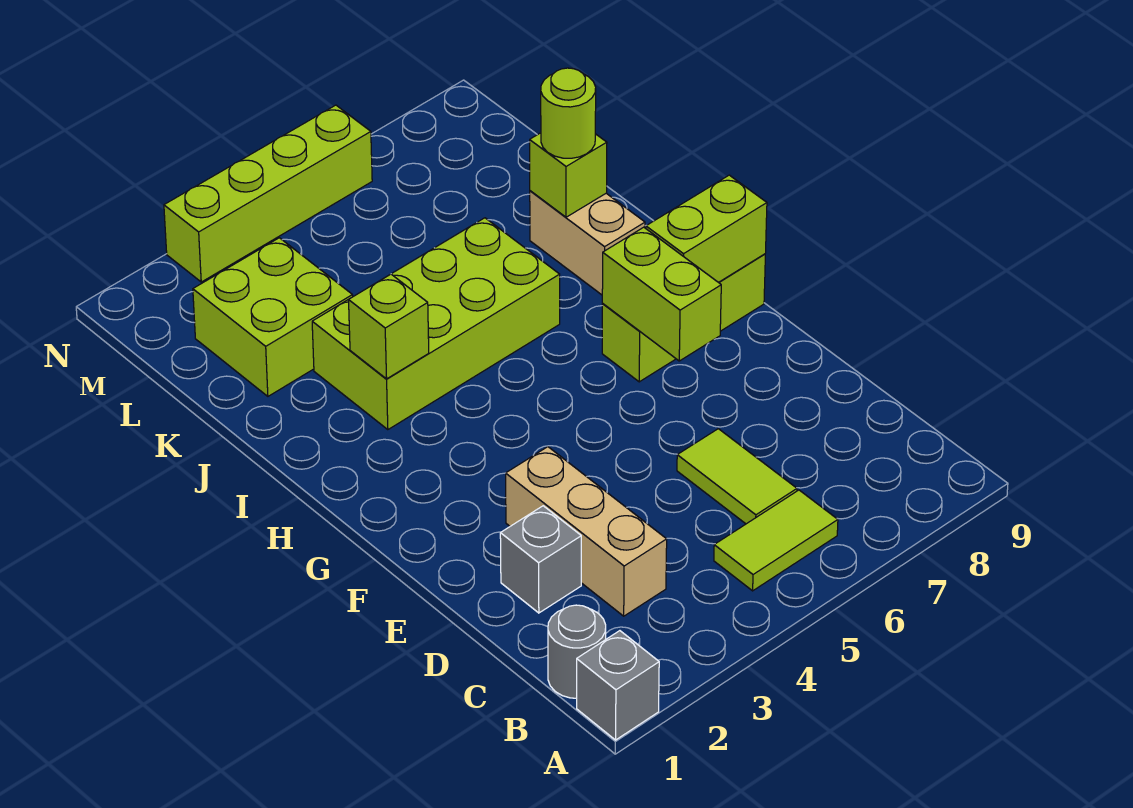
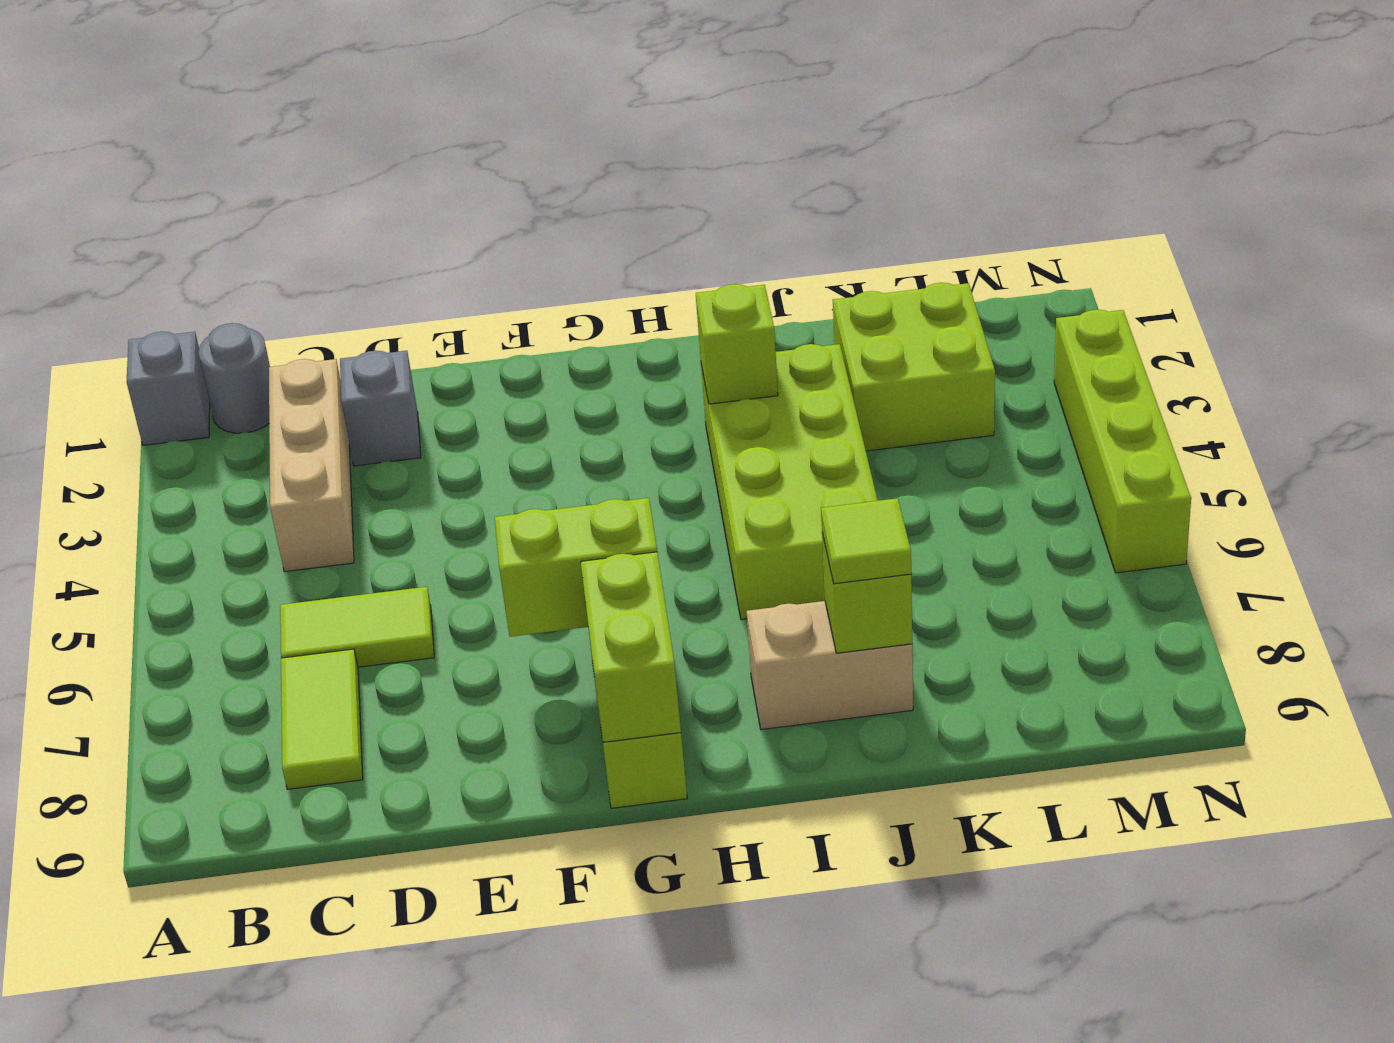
lime tile B5:B6 level 1 -> lime tile C7:C8 level 1
tan brick C3:E3 level 1 -> tan brick C2:C4 level 1
lime round brick J8 level 3 -> lime tile J8 level 3

